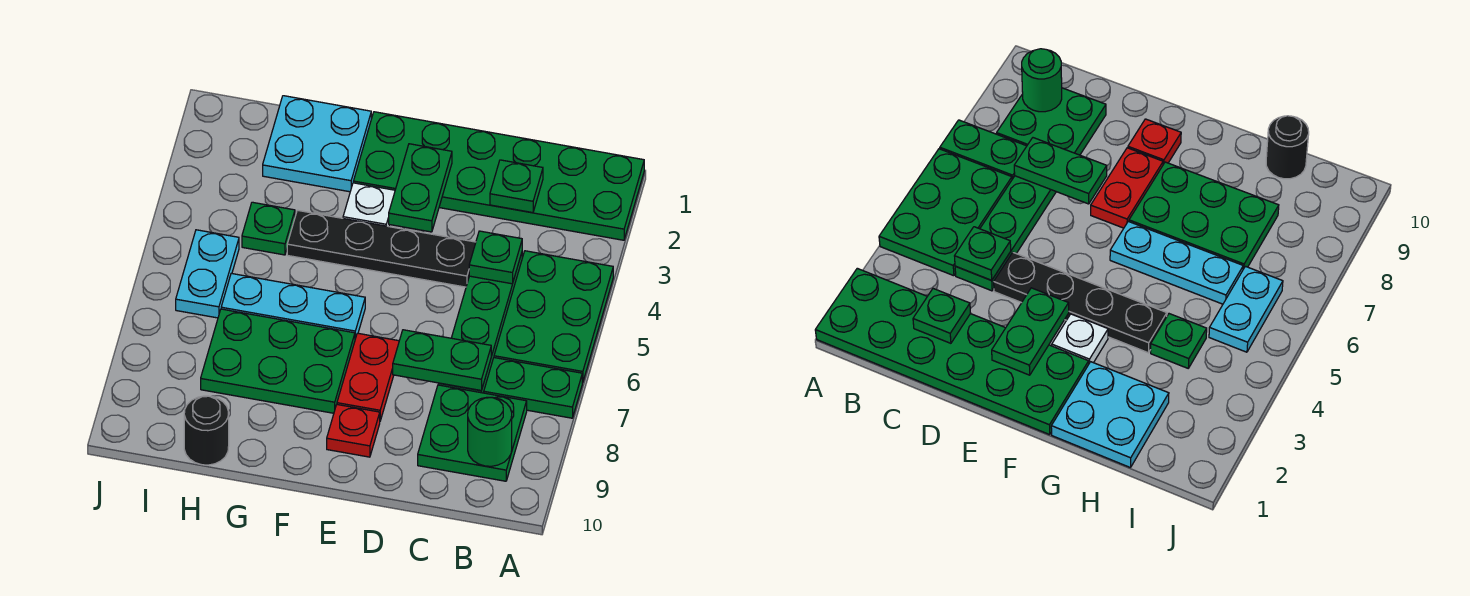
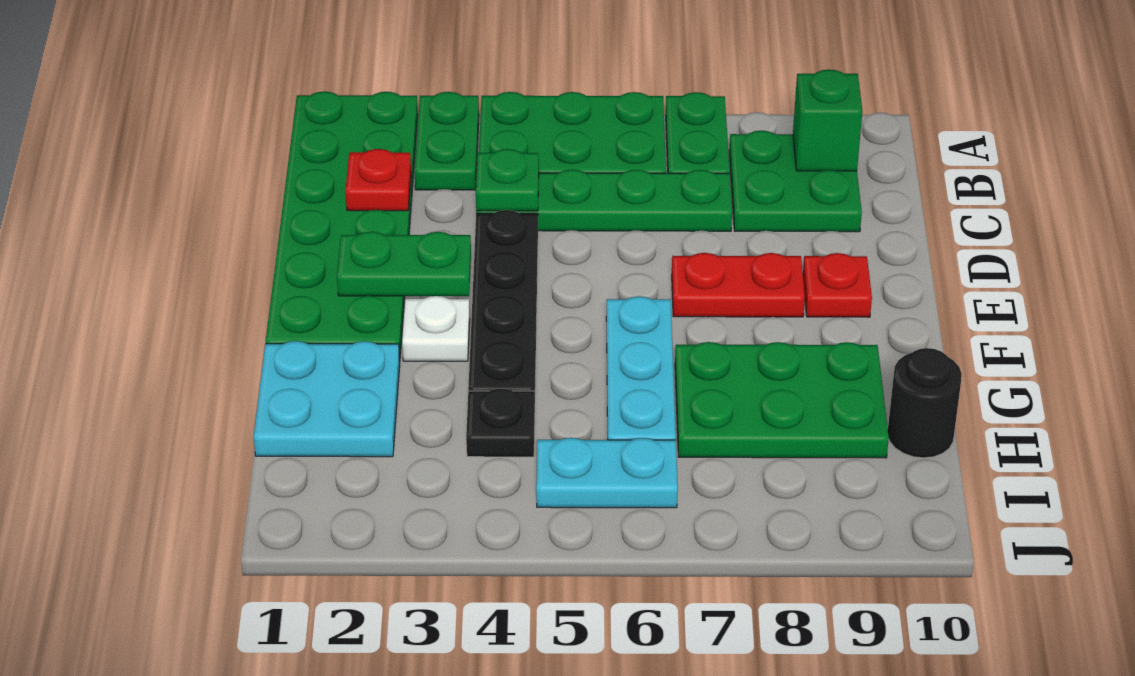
green round brick B9 level 2 -> green brick B9 level 2
green plate C2 level 2 -> red plate C2 level 2
green plate C7:D7 level 2 -> green plate A3:B3 level 1
green plate F7:H8 level 1 -> green plate G7:H9 level 1
green plate H4 level 1 -> black plate H4 level 1

